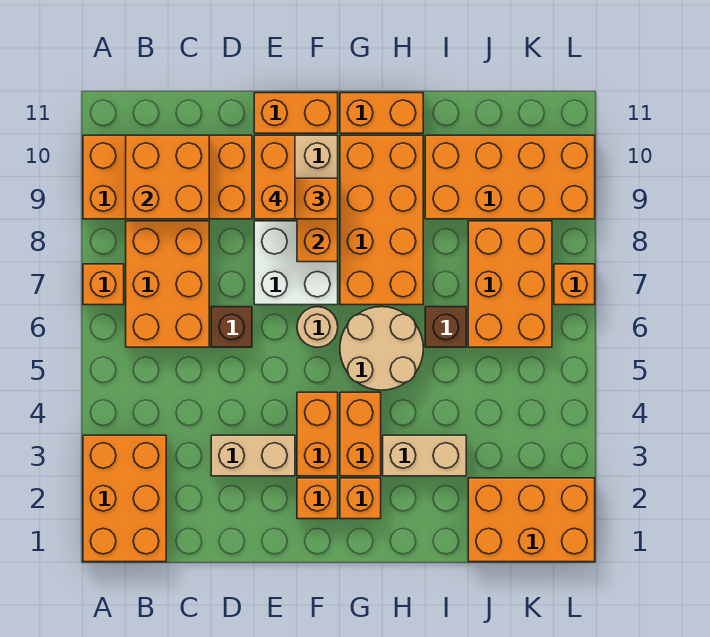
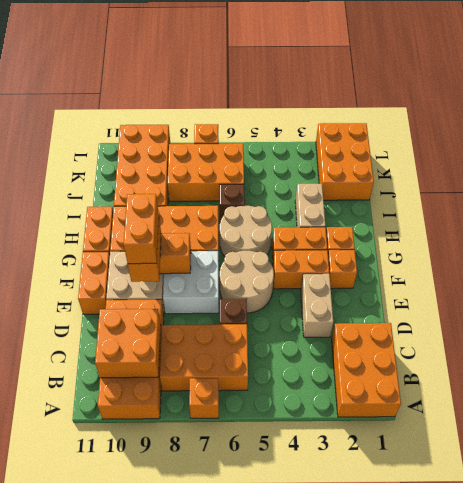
orange brick A1:B3 level 1 -> orange brick A1:C2 level 1
orange brick E9:E10 level 4 -> orange brick E9:F9 level 4
tan round brick F6 level 1 -> tan round brick E5:F6 level 1

